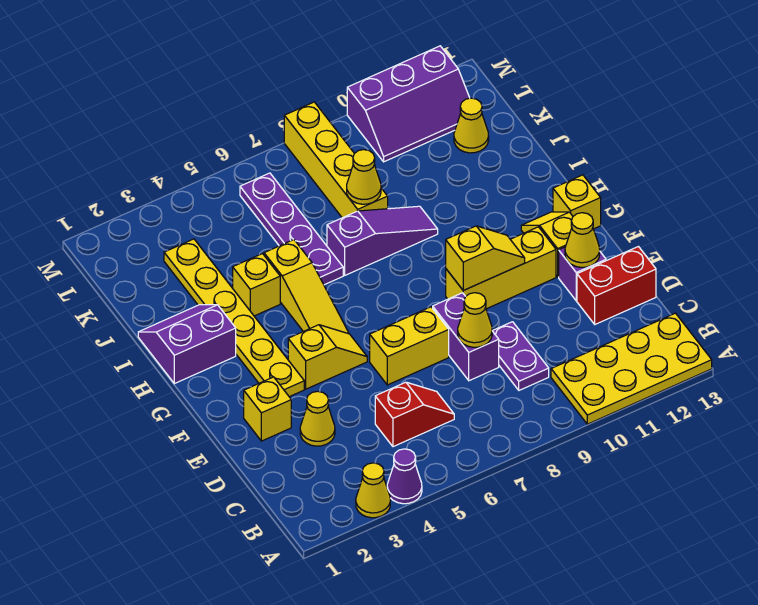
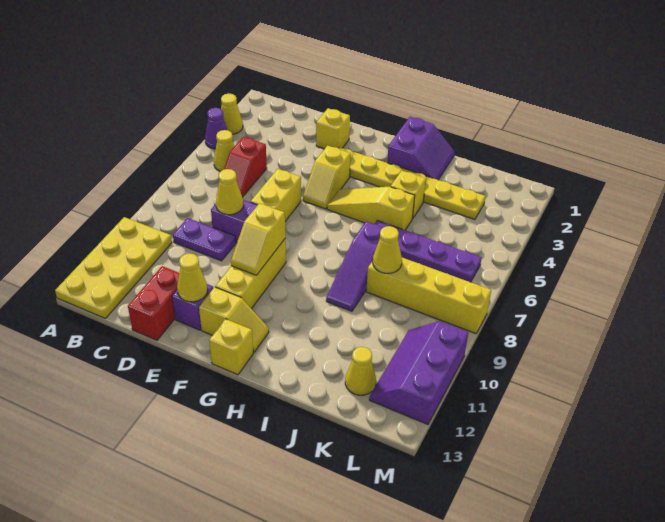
yellow cone D3 level 1 -> yellow cone B5 level 1

